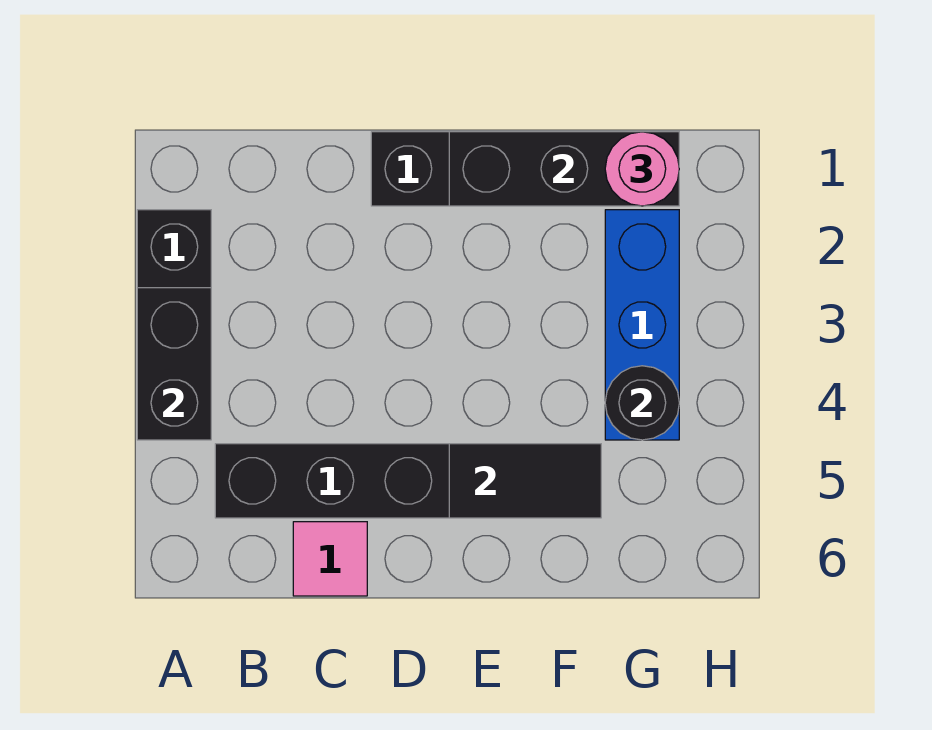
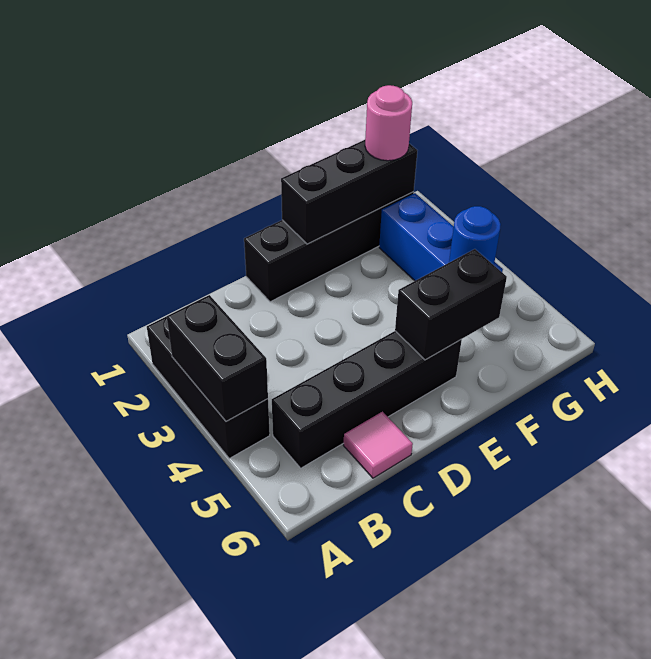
black tile E5:F5 level 2 -> black brick E5:F5 level 2
black round brick G4 level 2 -> blue round brick G4 level 2

